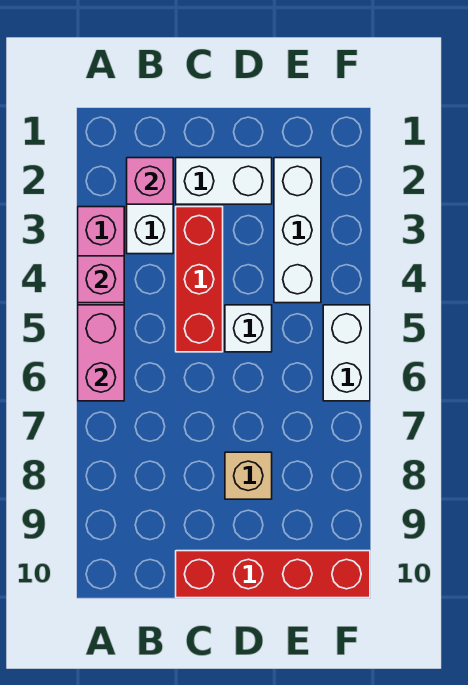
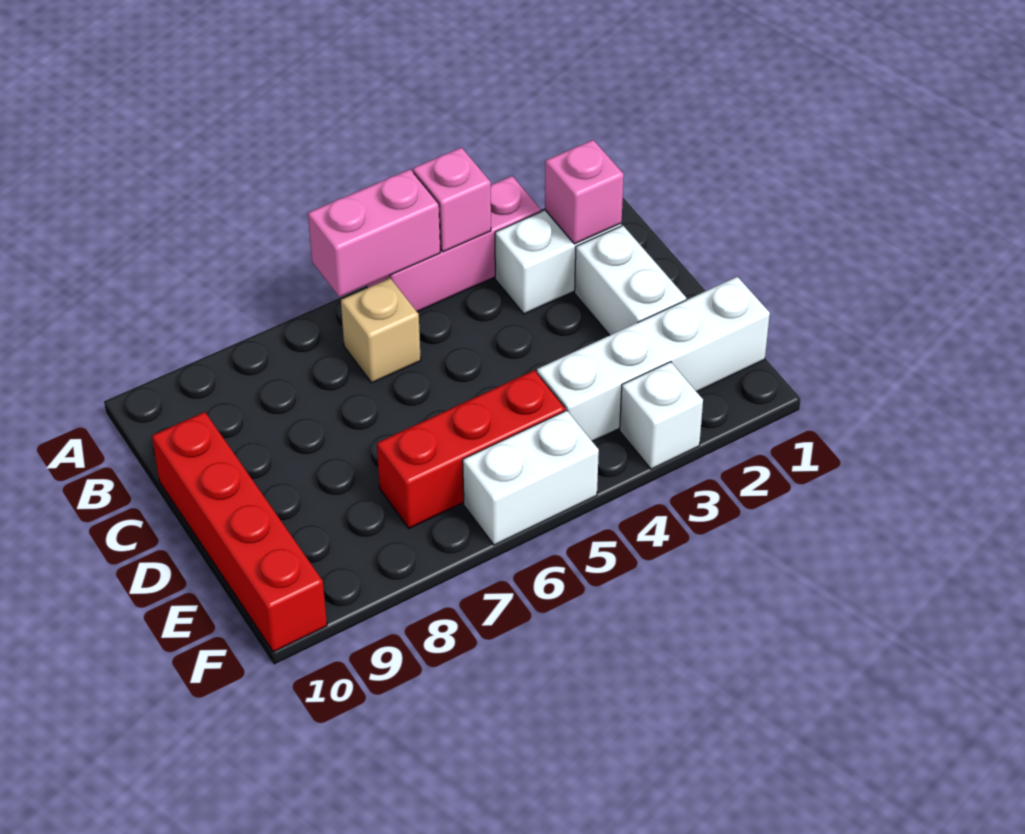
red brick C3:C5 level 1 -> red brick E5:E7 level 1
white brick D5 level 1 -> white brick F3 level 1
tan brick D8 level 1 -> tan brick B6 level 1
white brick E2:E4 level 1 -> white brick E1:E4 level 1

